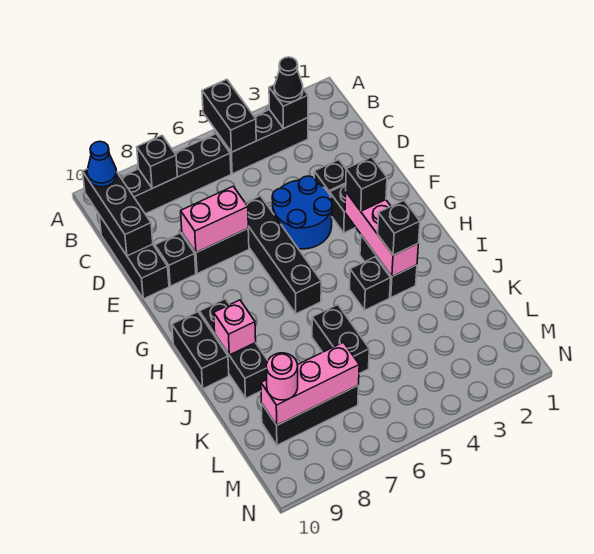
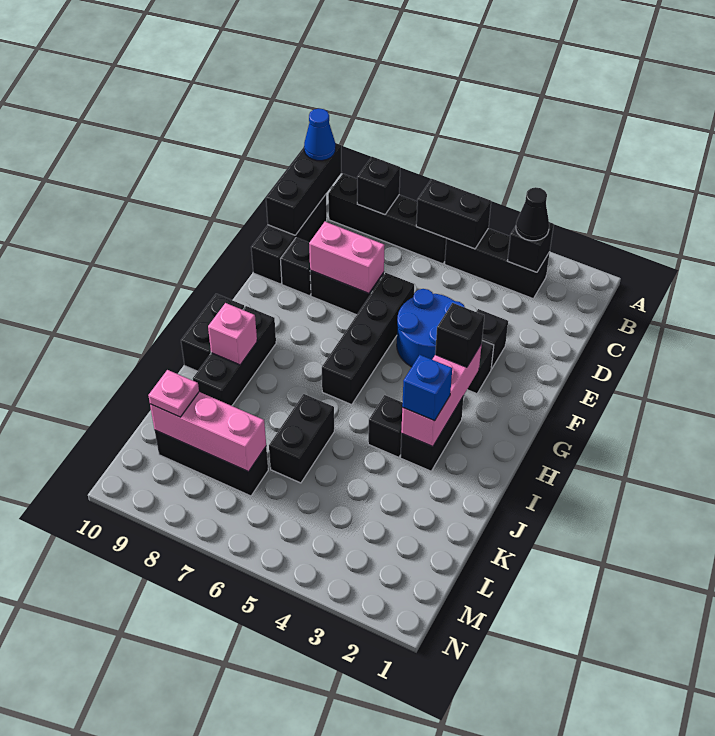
black brick A5:B5 level 2 -> black brick B5:B6 level 2
black brick I3 level 3 -> blue brick I3 level 3
pink round brick L9 level 3 -> pink plate L9 level 3

